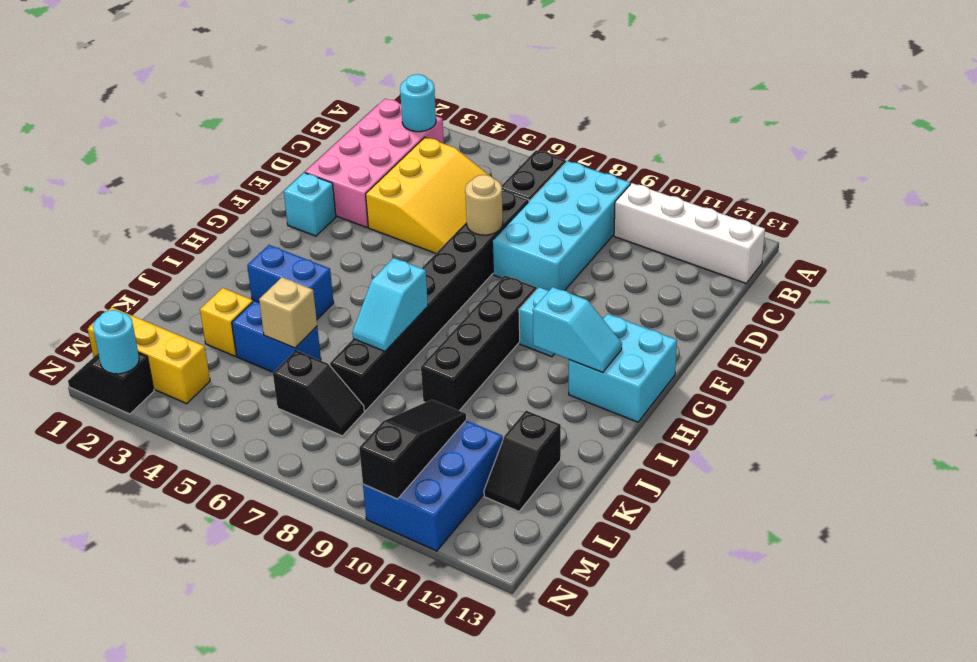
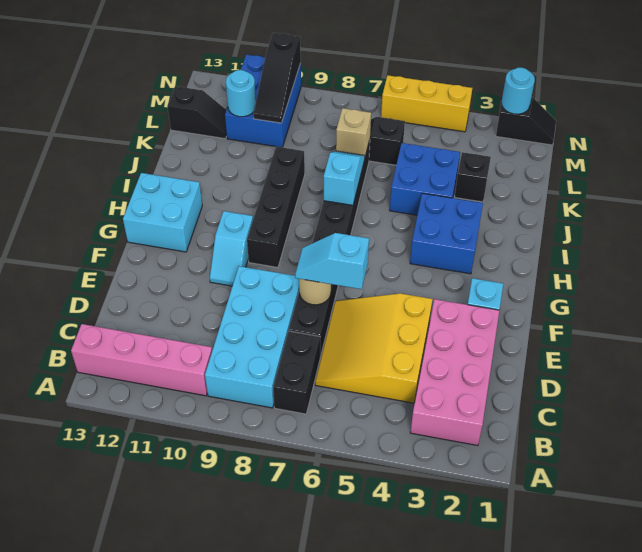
cyan round brick B3 level 2 -> cyan round brick L11 level 2
white brick B10:B13 level 1 -> pink brick B10:B13 level 1
cyan slope H11:H12 level 2 top 11 -> cyan slope E6:E7 level 3 top 6
blue brick I3:I4 level 1 -> blue brick H3:I4 level 1
yellow brick K3 level 1 -> black brick K3 level 1
blue brick K4:K5 level 1 -> blue brick J4:K5 level 1
tan brick K5 level 2 -> tan brick K7 level 2
black slope K12:L12 level 1 top K -> black slope L12:L13 level 1 top 13
yellow brick M1:M3 level 1 -> yellow brick N4:N6 level 1

